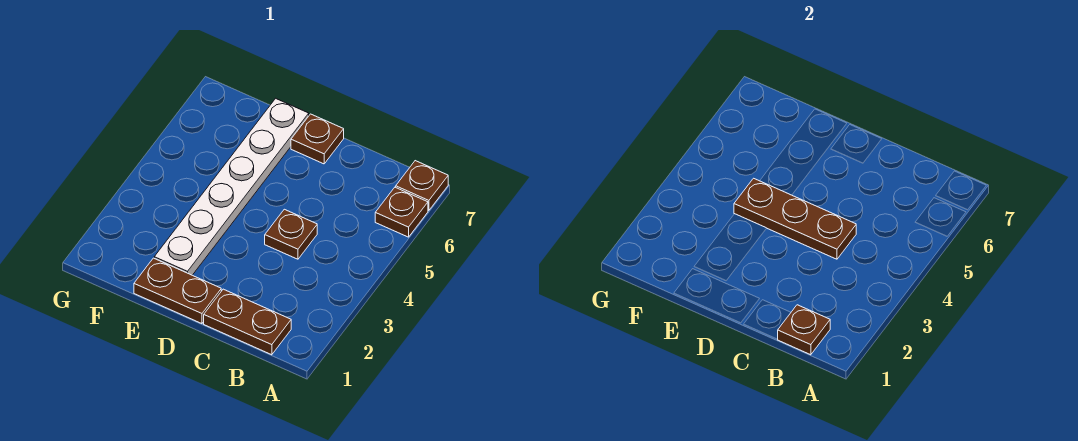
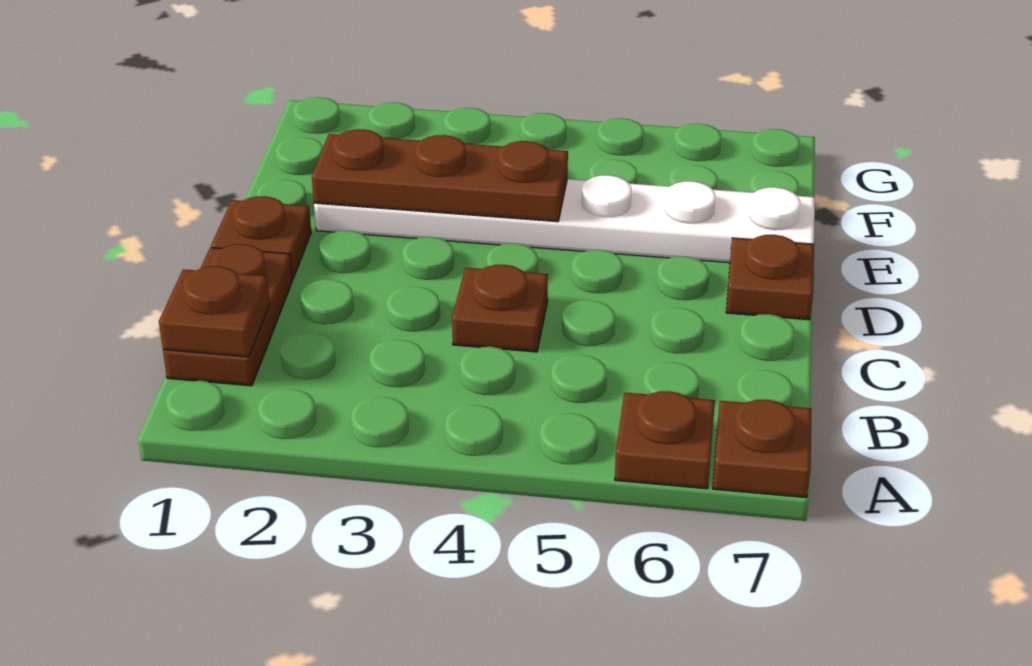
brown plate C4:E4 level 2 -> brown plate E2:E4 level 2
brown plate D1:E1 level 1 -> brown plate D1 level 1

